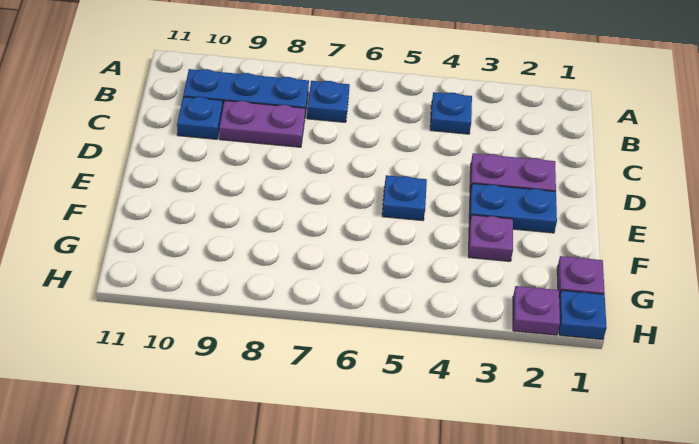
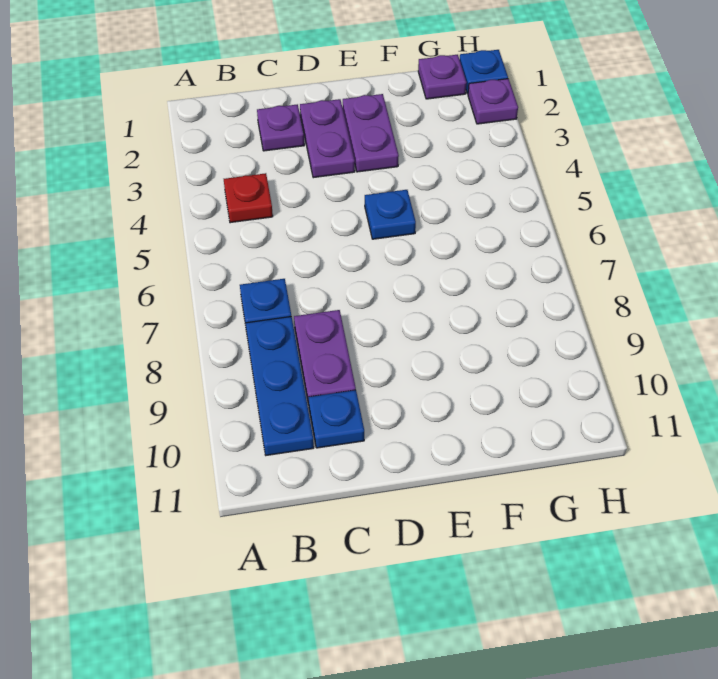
blue plate B4 level 1 -> red plate B4 level 1
blue plate E2:E3 level 1 -> purple plate E2:E3 level 1
purple plate F3 level 1 -> purple plate C2 level 1

